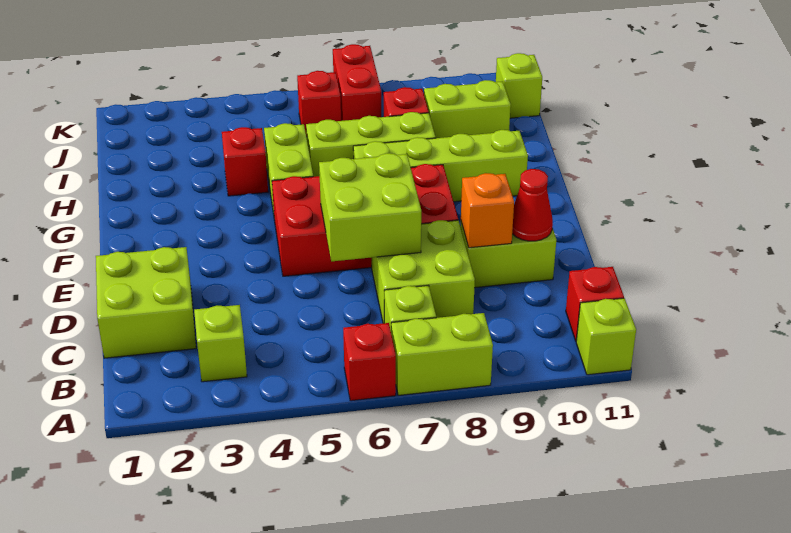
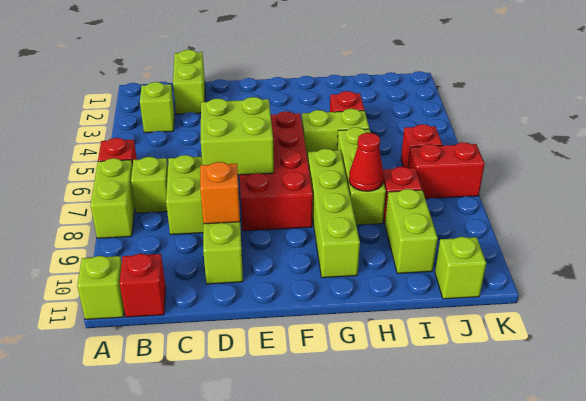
lime brick C1:D2 level 1 -> lime brick C1:C2 level 1
red cone D10 level 2 -> red cone H8 level 2

